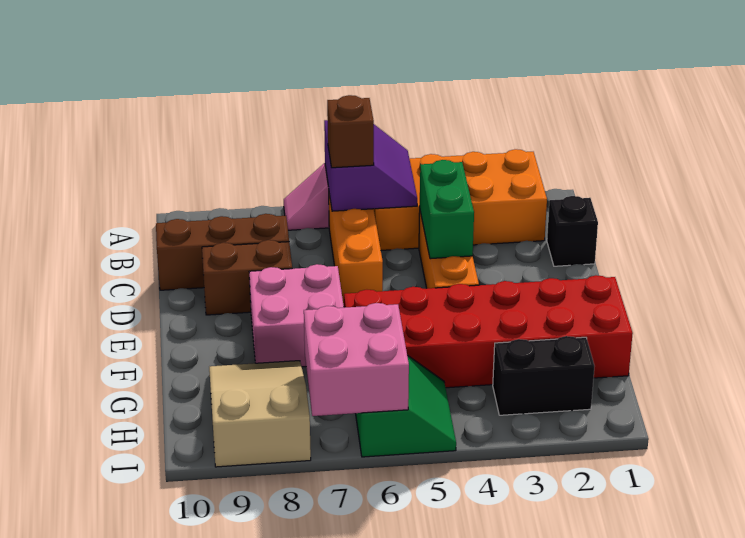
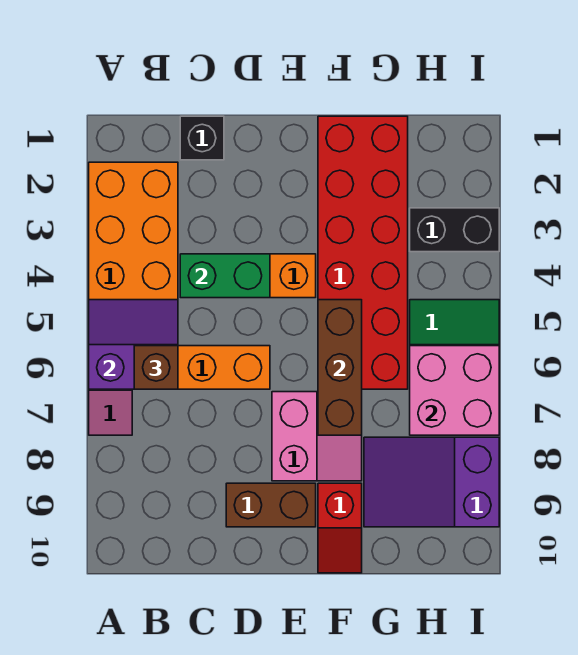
brown brick C8:C10 level 1 -> brown brick F5:F7 level 2
brown brick D8:D9 level 1 -> brown brick D9:E9 level 1
pink brick E7:F8 level 1 -> pink slope E7:F8 level 1 top E
none -> red slope F9:F10 level 1 top 9
tan slope G8:I9 level 1 top I -> purple slope G8:I9 level 1 top I
black brick H2:H3 level 1 -> black brick H3:I3 level 1

